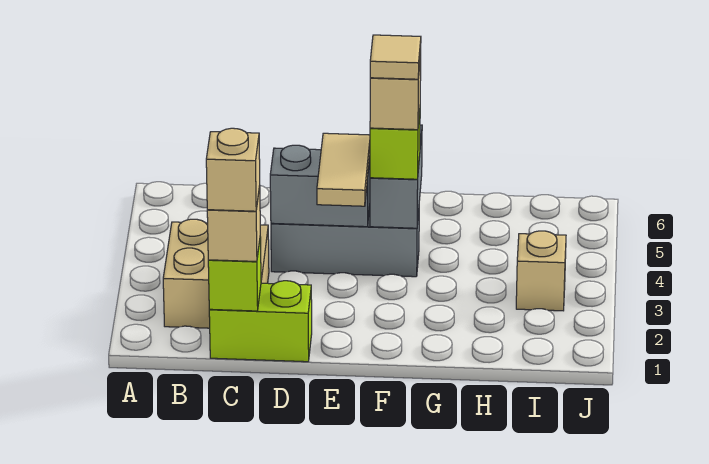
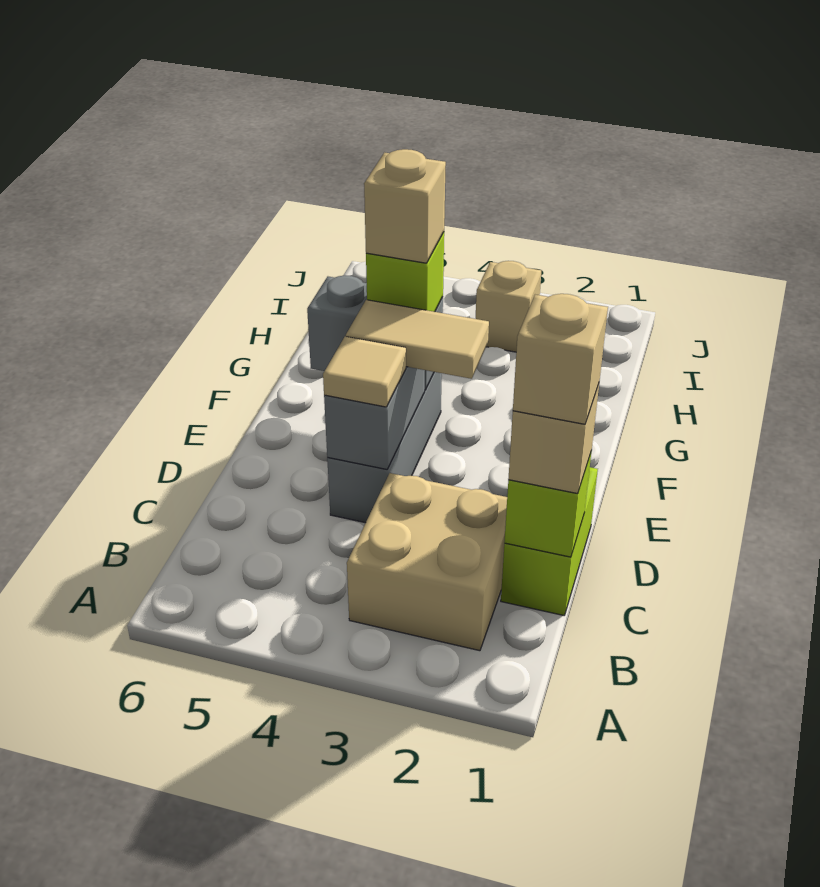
tan tile F4 level 5 -> tan tile D4 level 3

